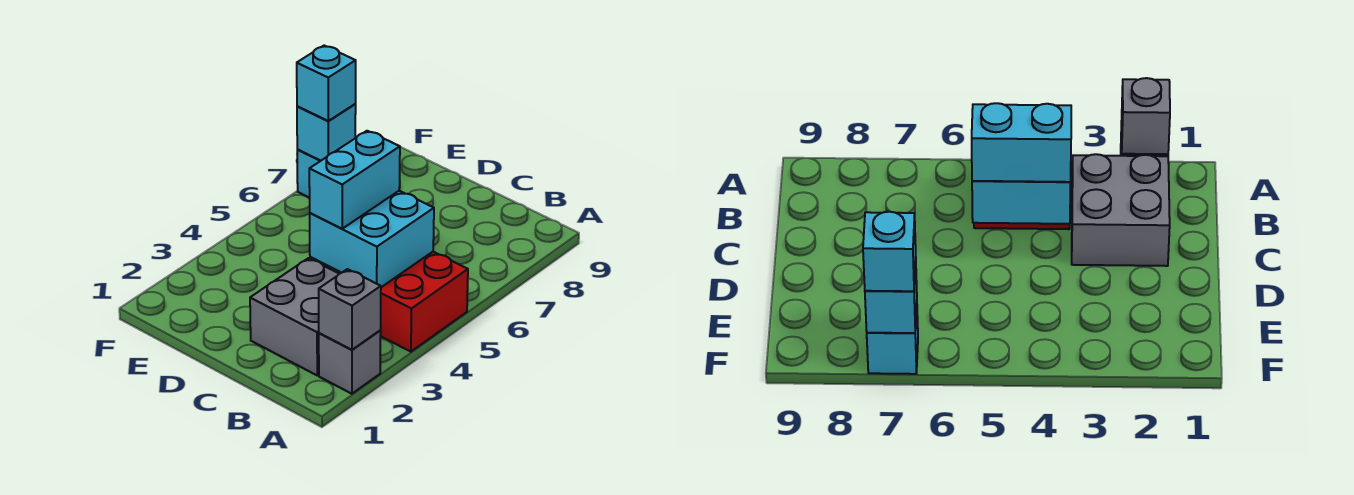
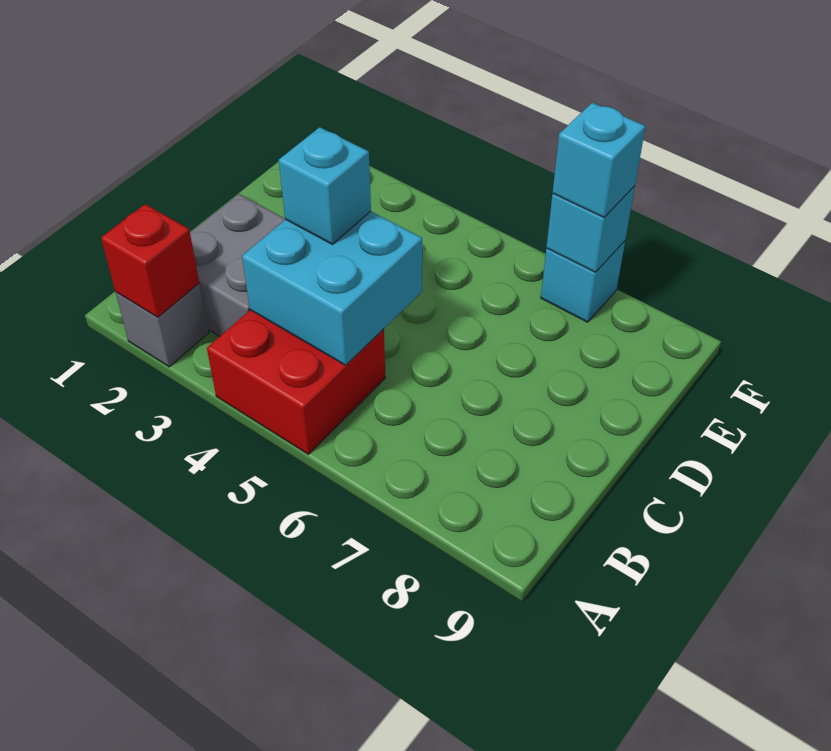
grey brick A2 level 2 -> red brick A2 level 2
cyan brick C4:C5 level 3 -> cyan brick C4 level 3

